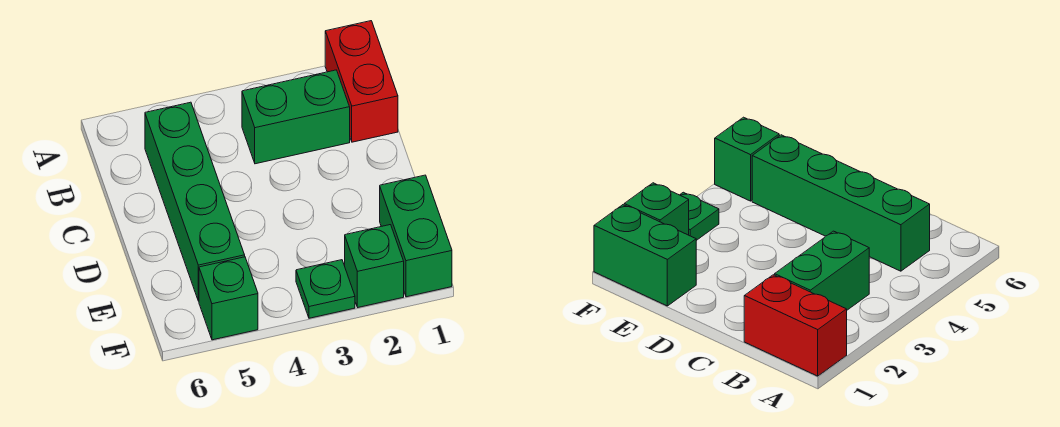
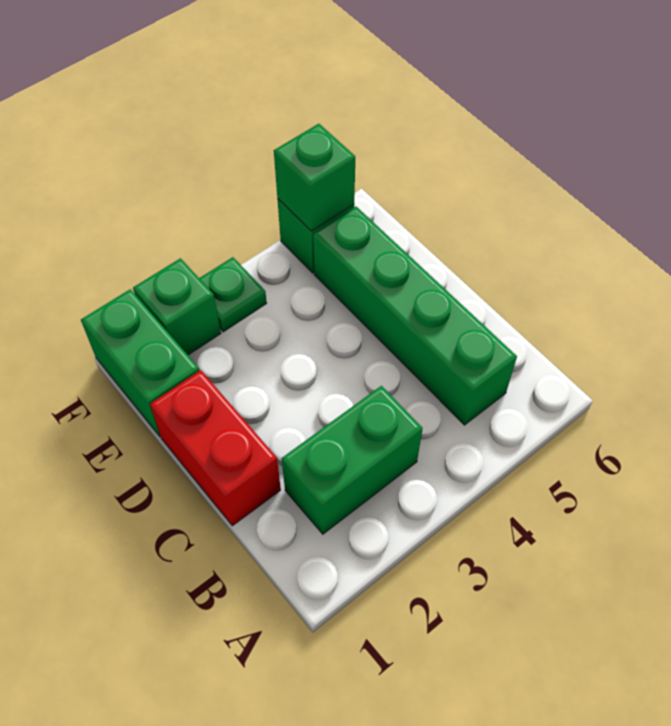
red brick A1:B1 level 1 -> red brick C1:D1 level 1
none -> green brick F5 level 2

